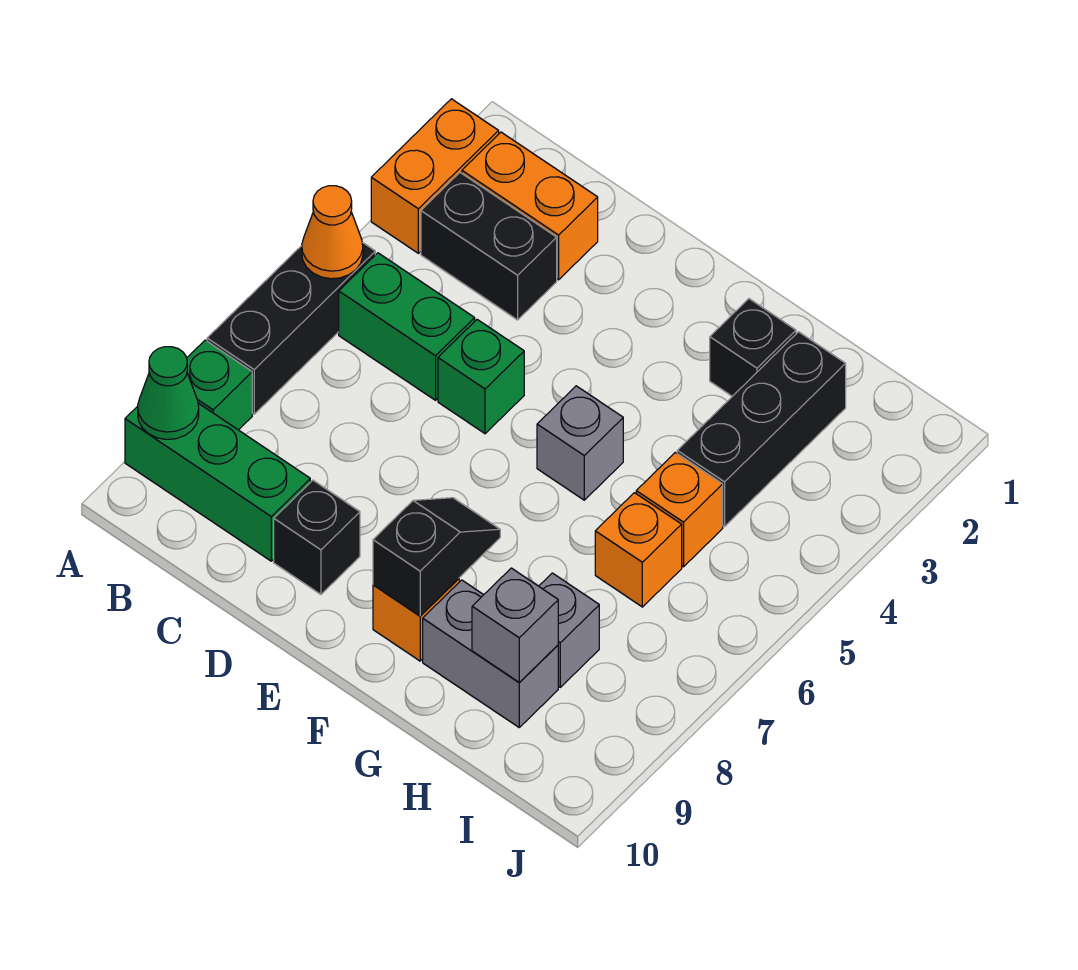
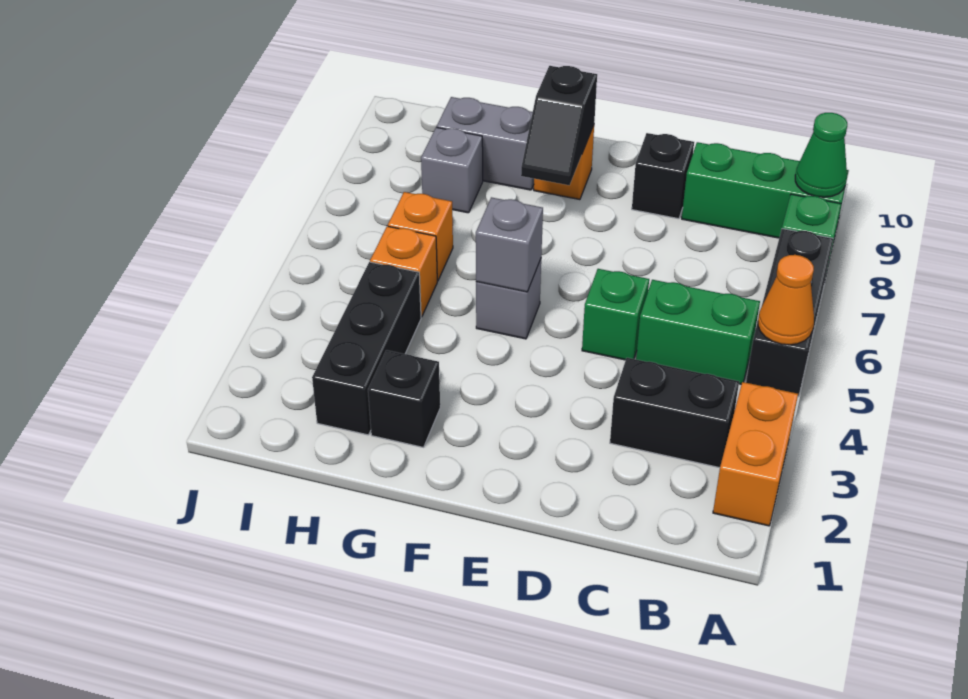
orange brick B2:C2 level 1 -> none
grey brick H9 level 2 -> grey brick F5 level 2

